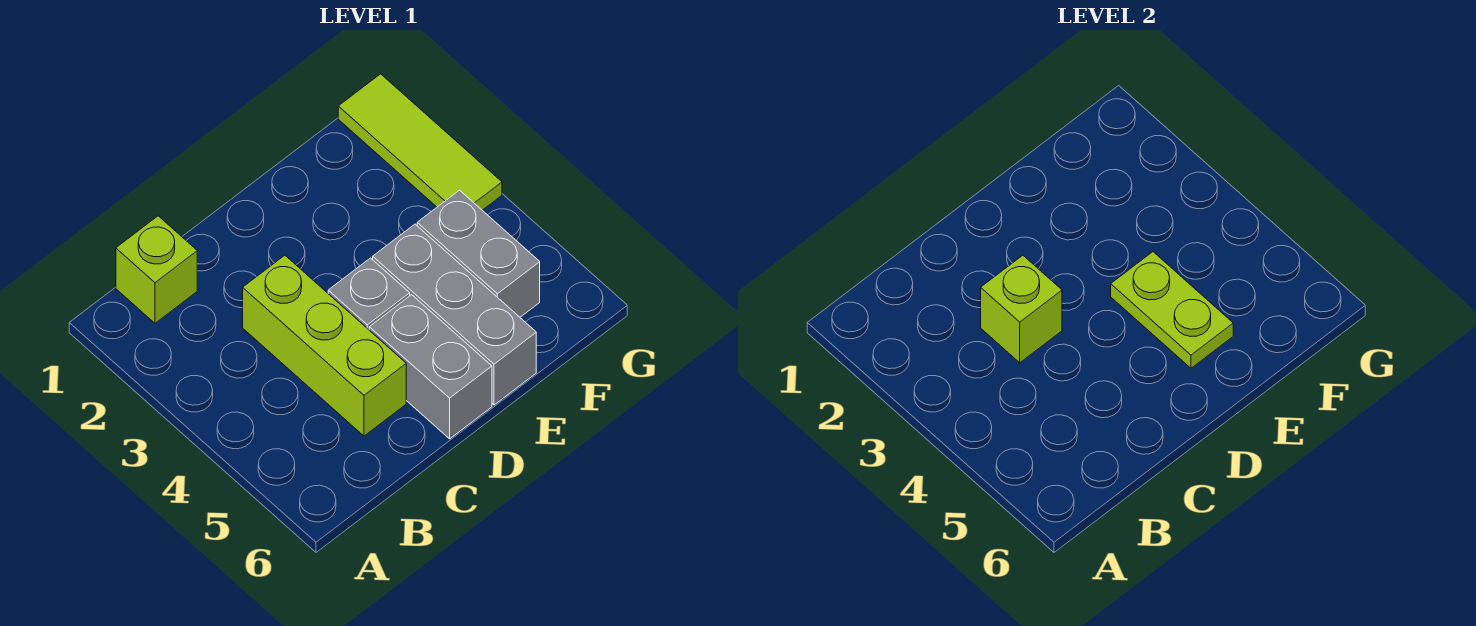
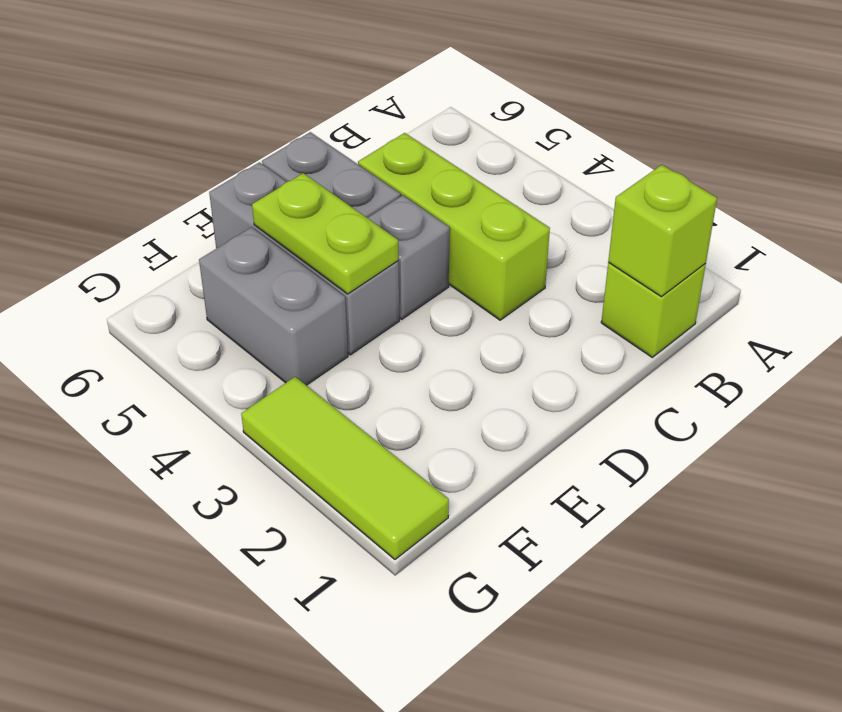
lime brick C3 level 2 -> lime brick B1 level 2

